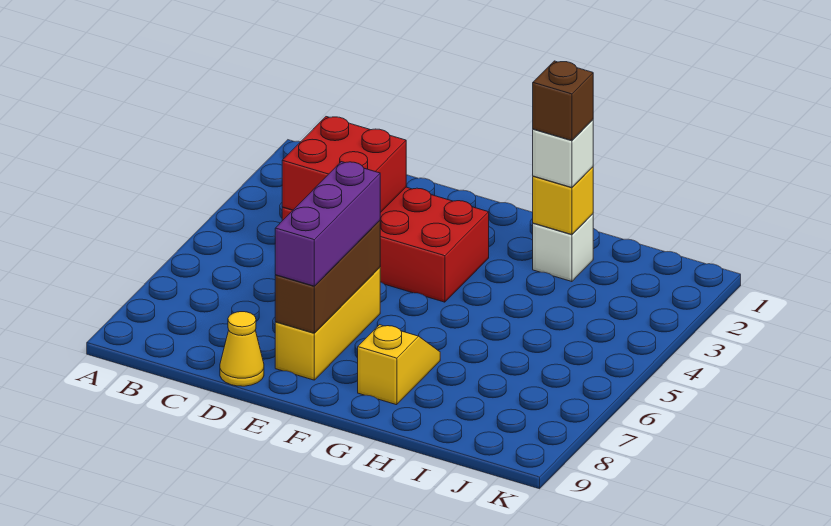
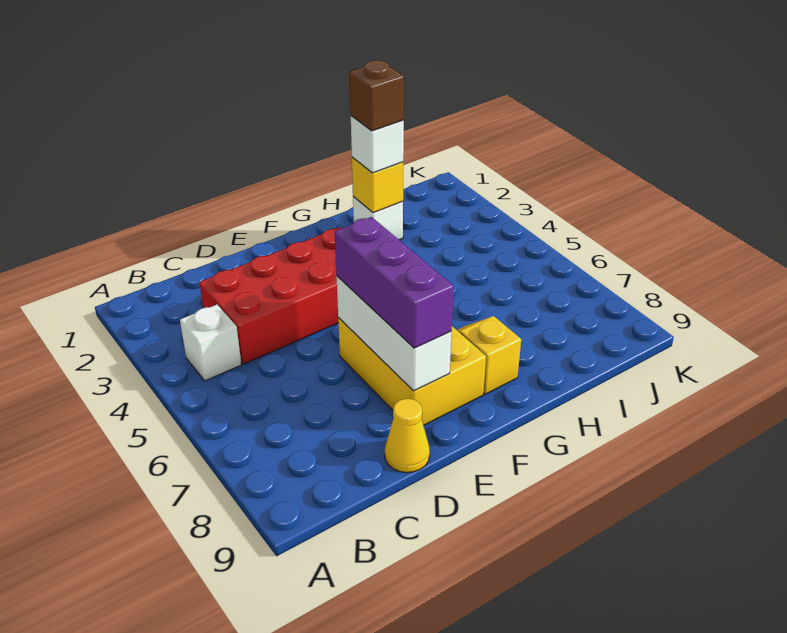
none -> white brick B4 level 1
red brick C3:D4 level 2 -> none
yellow brick E6:E8 level 1 -> yellow brick E6:F8 level 1
brown brick E6:E8 level 2 -> white brick E6:E8 level 2

